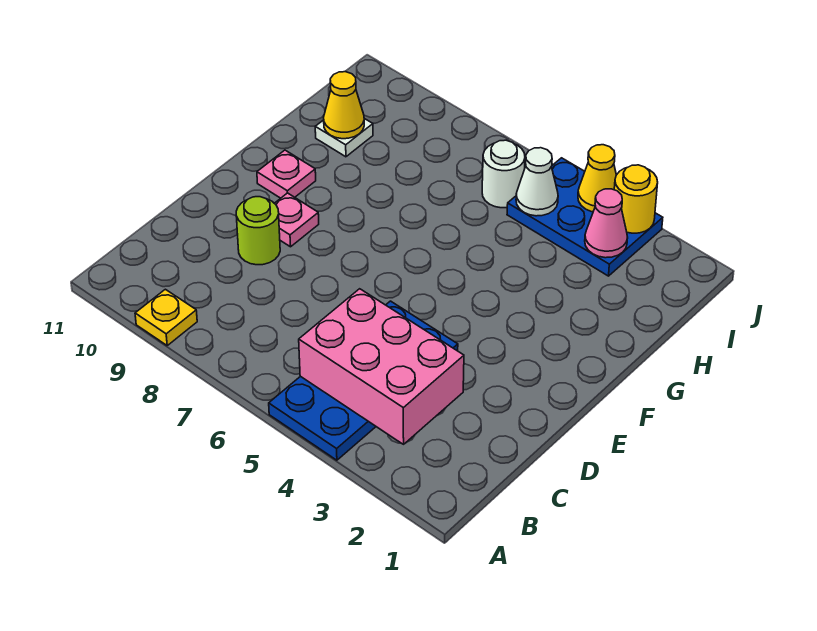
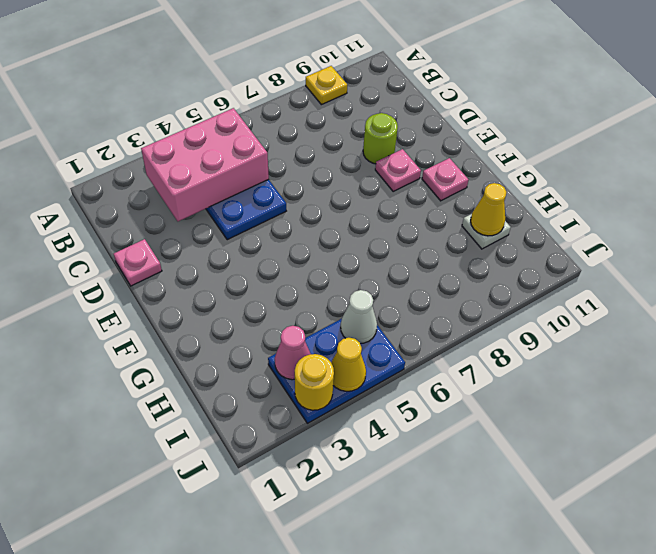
none -> pink plate D1 level 1
white round brick I6 level 1 -> none

